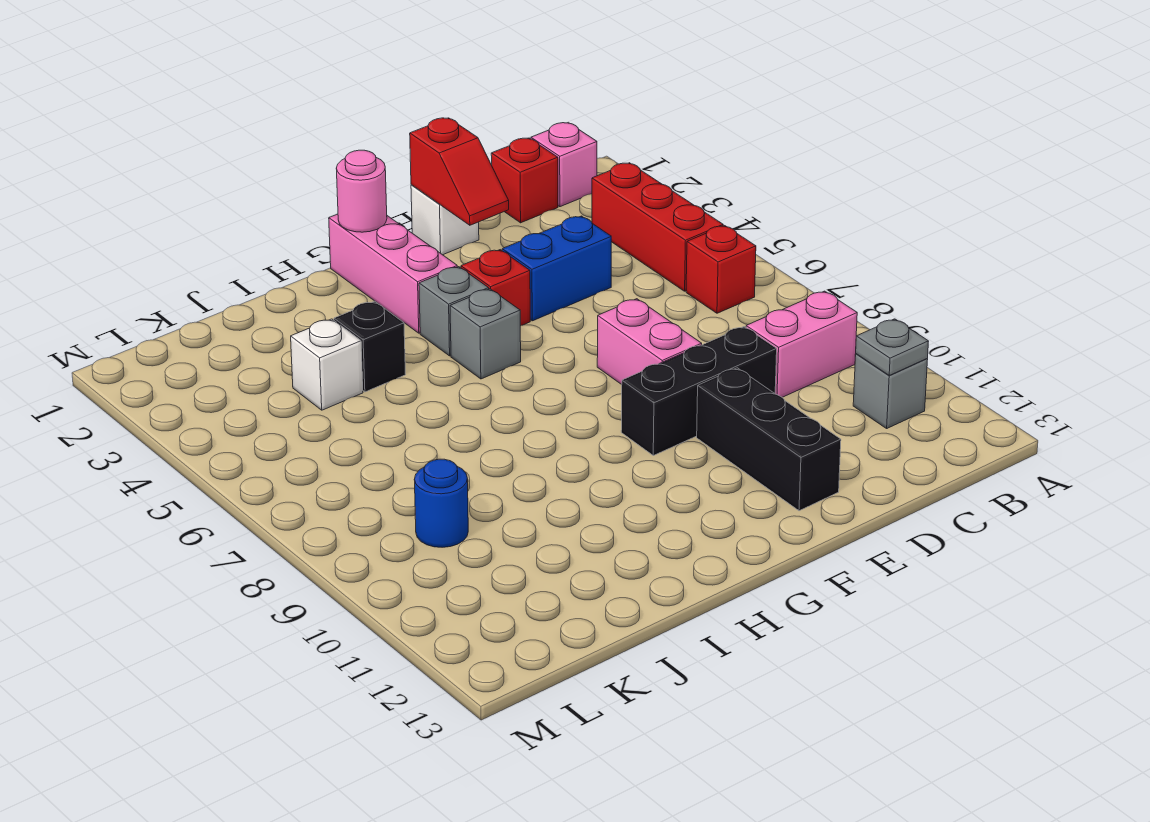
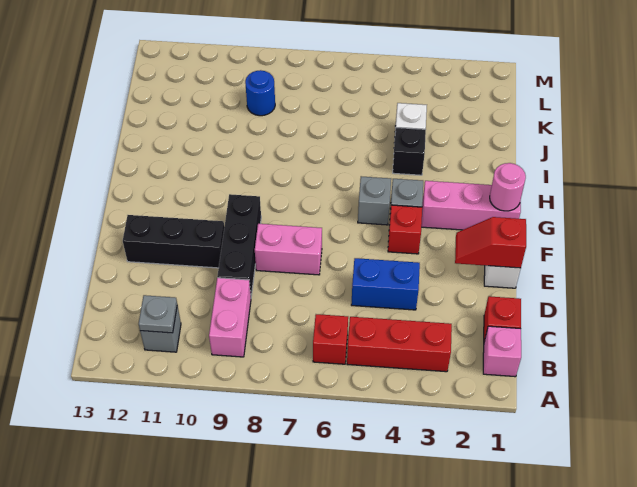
blue brick D4:E4 level 1 -> blue brick D4:D5 level 1

